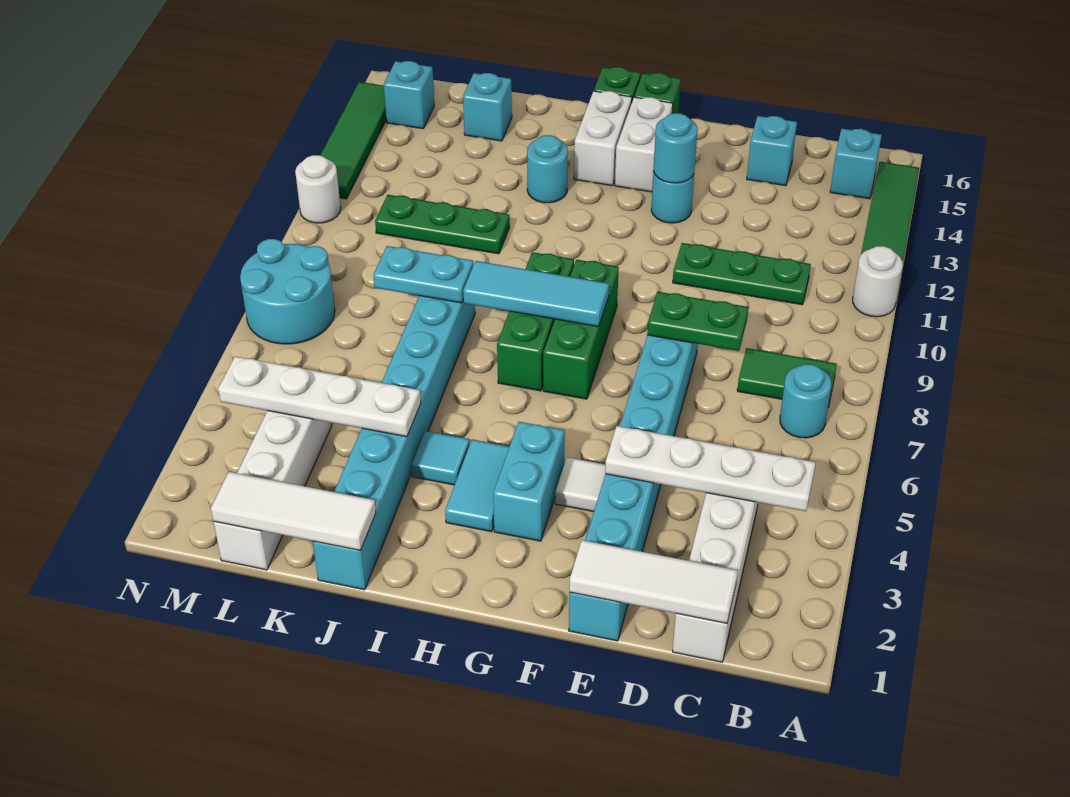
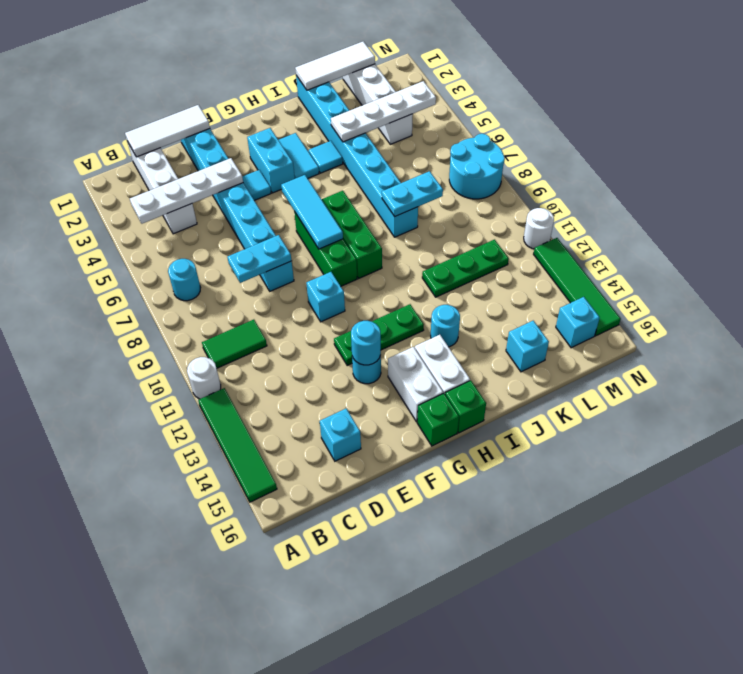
green tile B8:C8 level 1 -> green tile B10:C10 level 1
cyan brick B15 level 1 -> cyan brick F10 level 1
green plate C11:E11 level 1 -> green plate F12:H12 level 1
green plate D8:E8 level 2 -> cyan plate D8:E8 level 2
white tile F4 level 1 -> cyan tile F4 level 1
cyan tile G8:I8 level 2 -> cyan tile G6:G8 level 2

